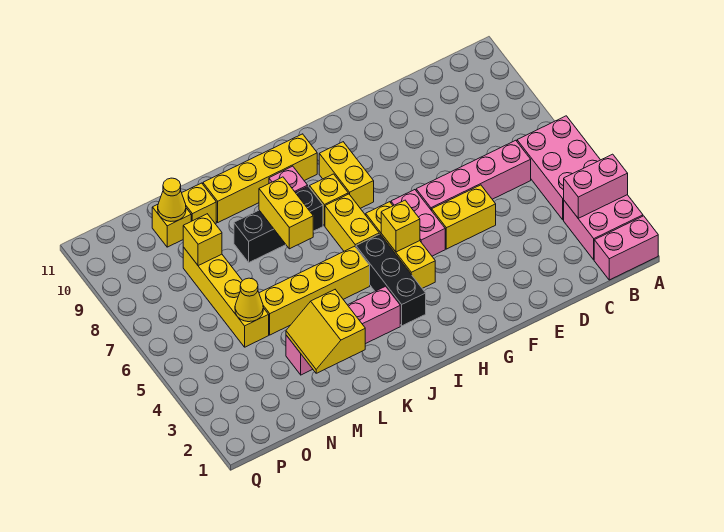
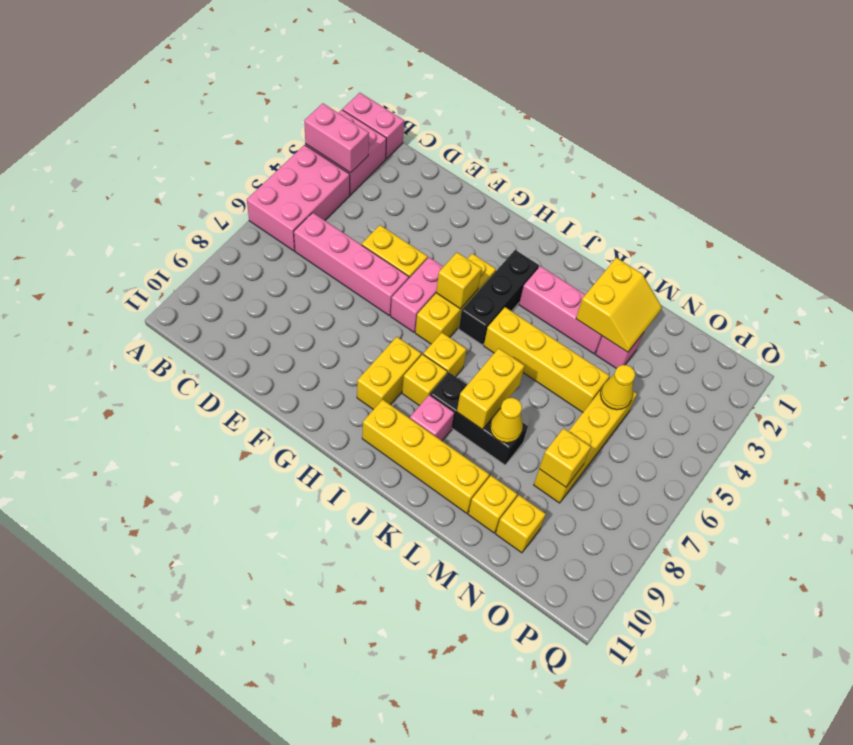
yellow brick I6:I7 level 1 -> yellow brick I7 level 1
yellow cone N10 level 2 -> yellow cone L8 level 2

